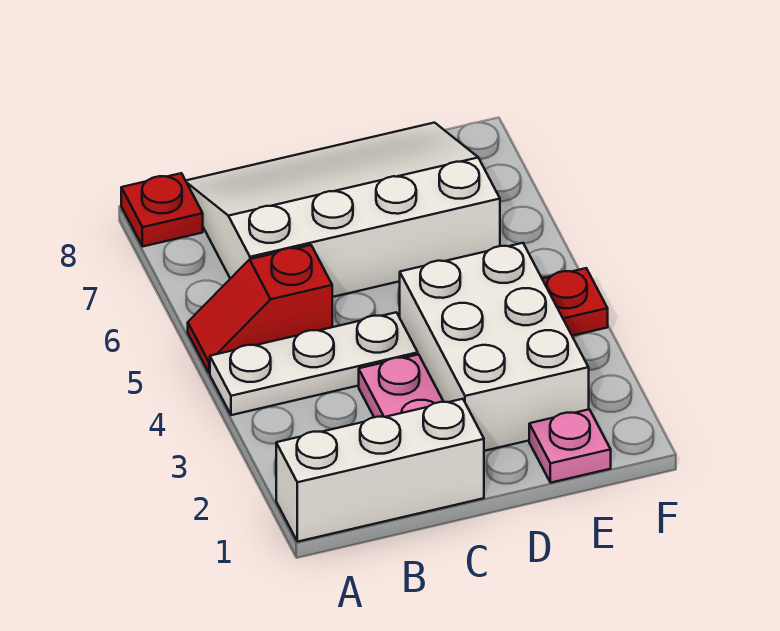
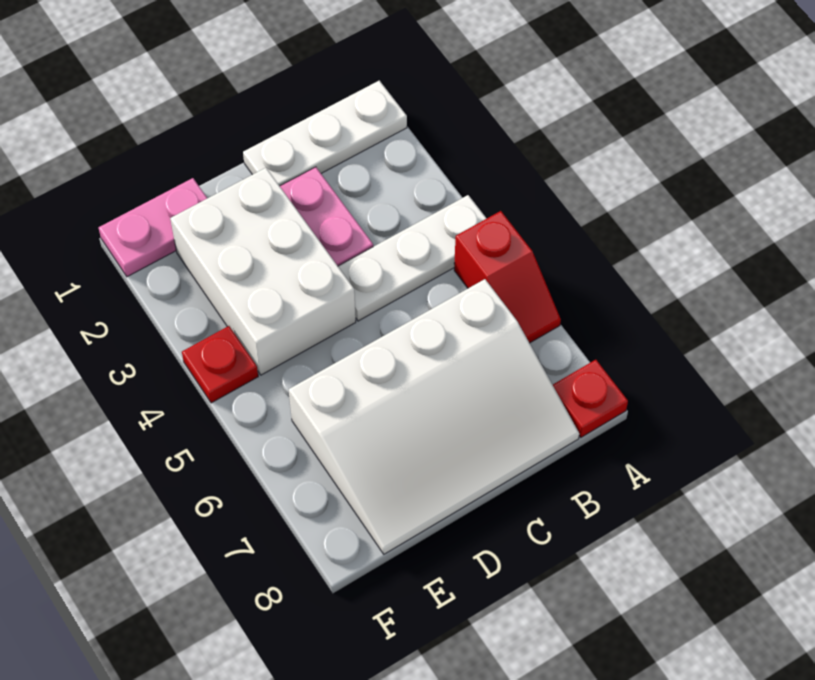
white brick A1:C1 level 1 -> white plate A1:C1 level 1
red slope A5:B5 level 1 top B -> red slope A5:A6 level 1 top 5
pink plate E1 level 1 -> pink plate E1:F1 level 1

